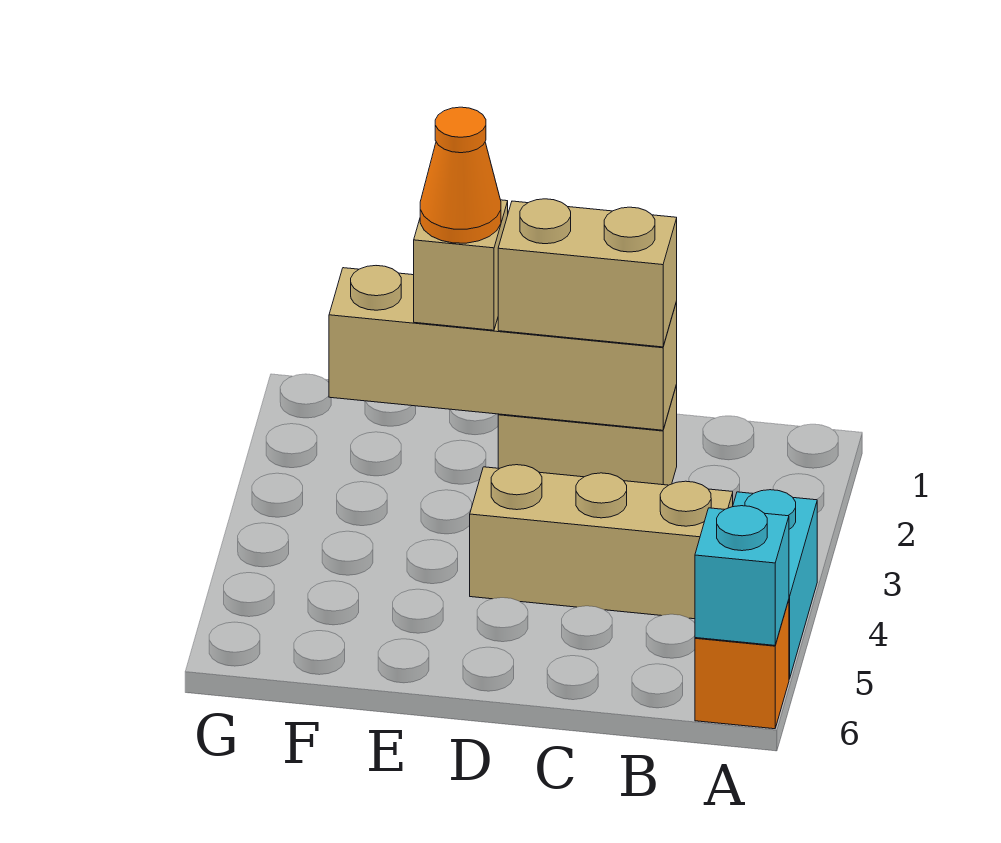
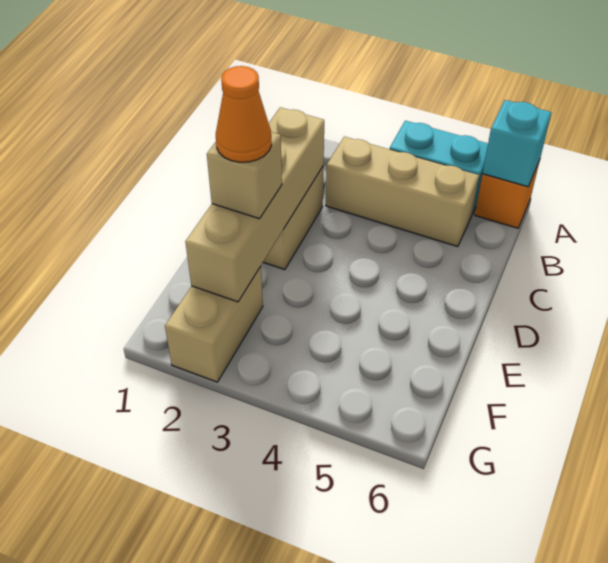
tan brick B4:D4 level 1 -> tan brick B3:B5 level 1
tan brick C2:D2 level 3 -> tan brick F2:G2 level 1

